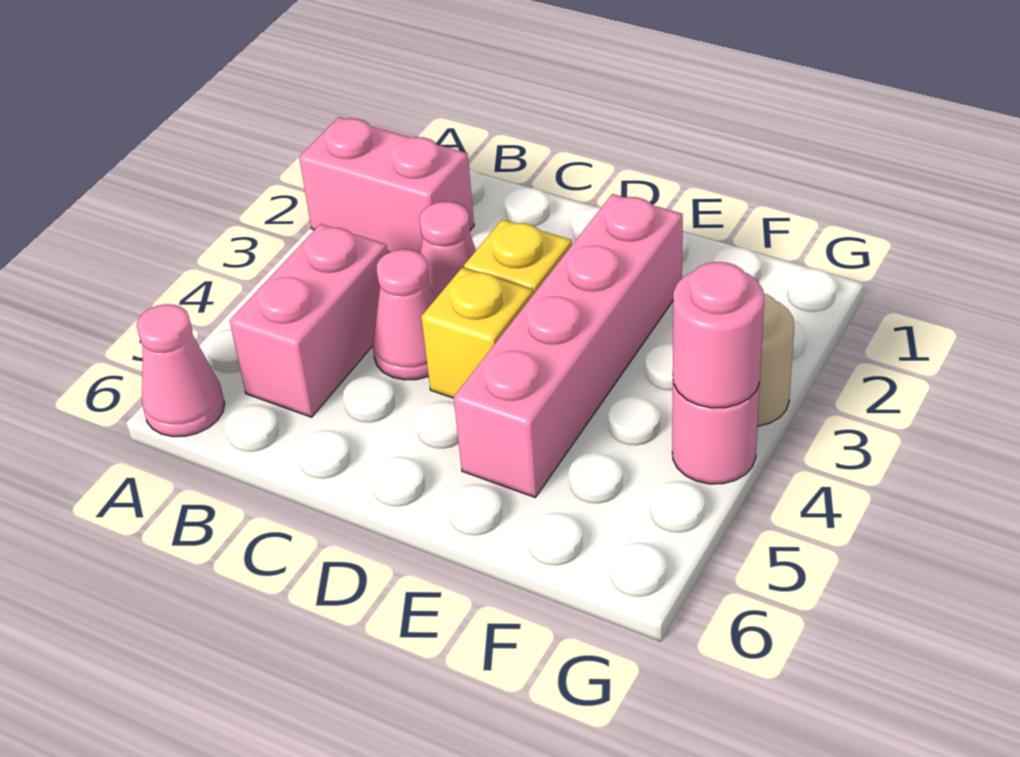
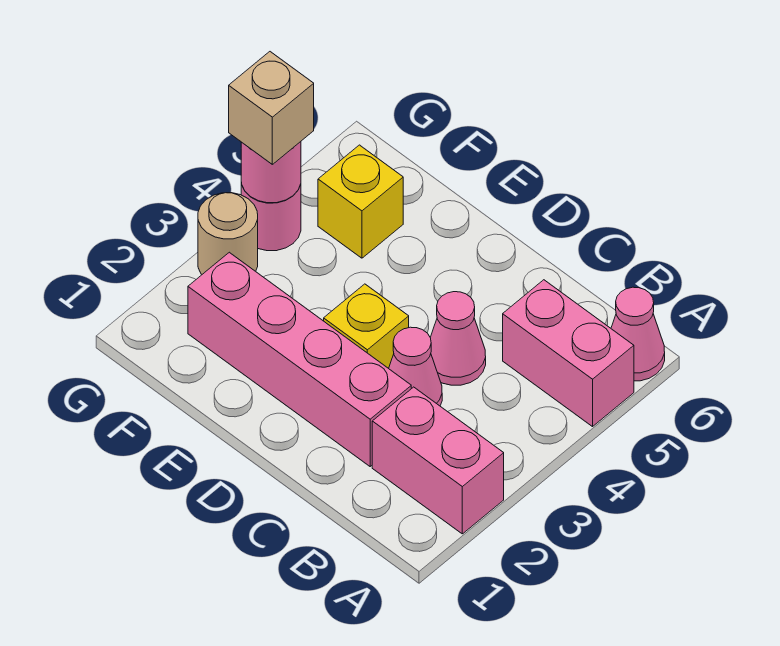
pink brick B4:B5 level 1 -> pink brick A5:B5 level 1
yellow brick D4 level 1 -> yellow brick F5 level 1
pink brick E2:E5 level 1 -> pink brick C2:F2 level 1
none -> tan brick G4 level 3

